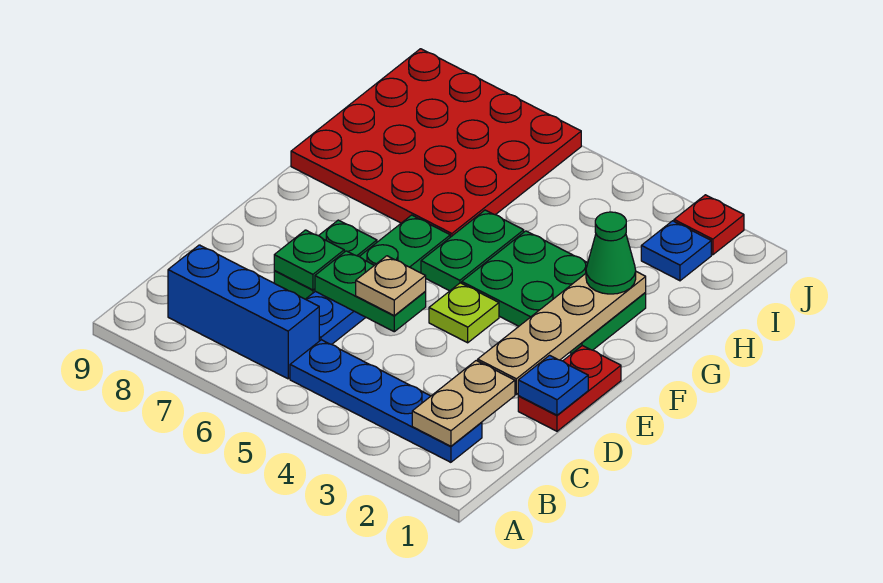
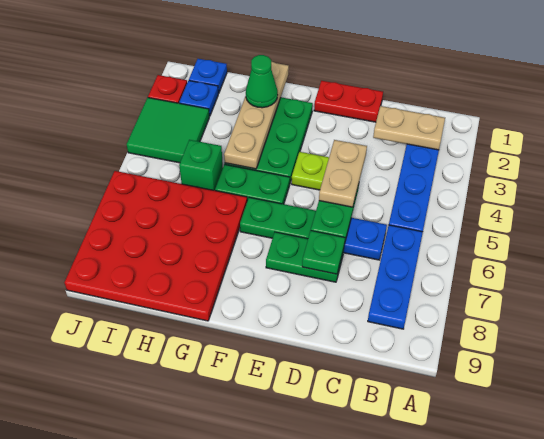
blue brick B6:B8 level 1 -> blue plate B6:B8 level 1
blue plate D1 level 2 -> blue plate I1 level 1
tan plate D2:G2 level 2 -> tan plate G1:G4 level 2
tan plate D5 level 3 -> tan plate D4:D5 level 3
none -> green brick H5 level 1
none -> green tile I3:J4 level 1

